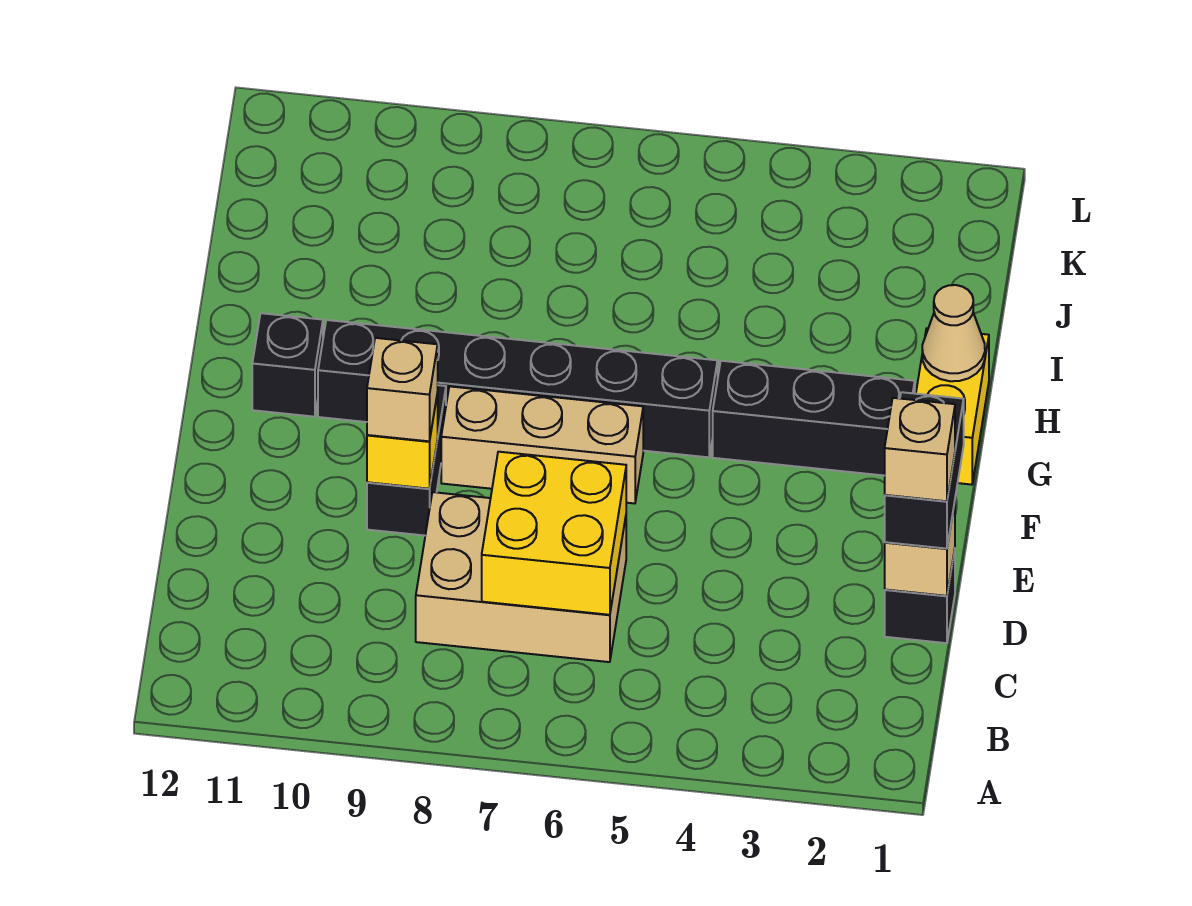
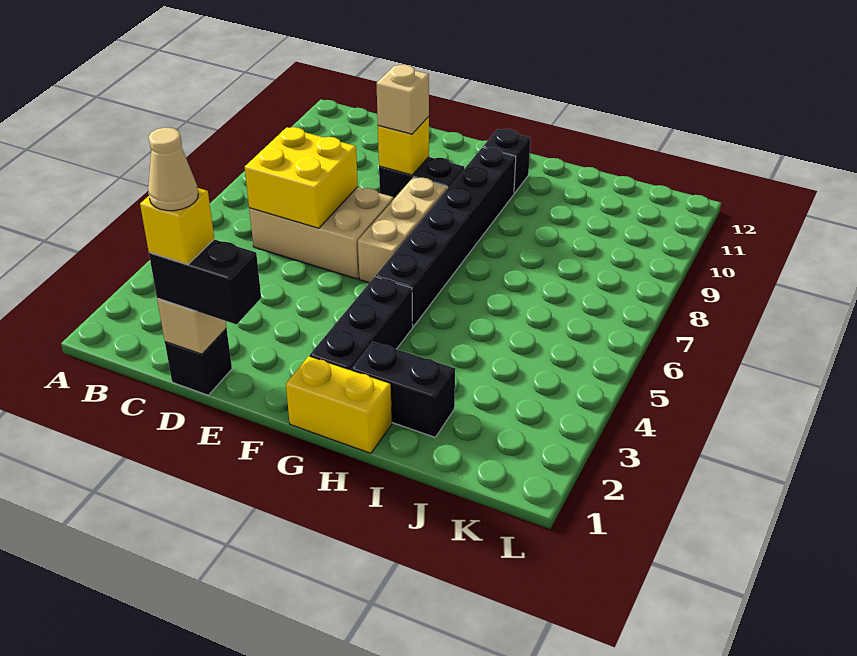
tan brick C6:D8 level 1 -> tan brick C6:E7 level 1
tan brick D1 level 4 -> yellow brick D1 level 4
tan cone H1 level 2 -> tan cone D1 level 5
none -> black brick H2:I2 level 1

